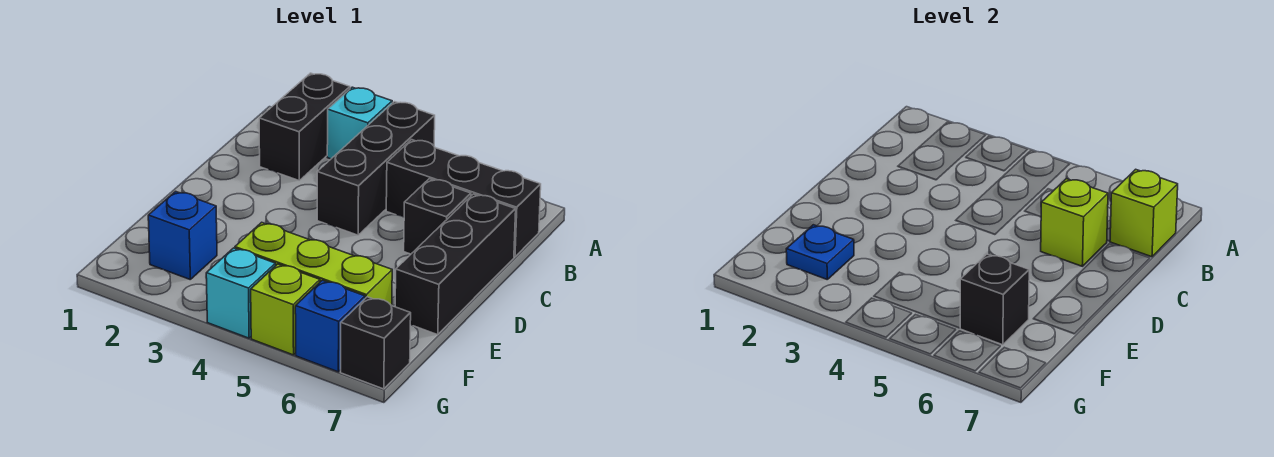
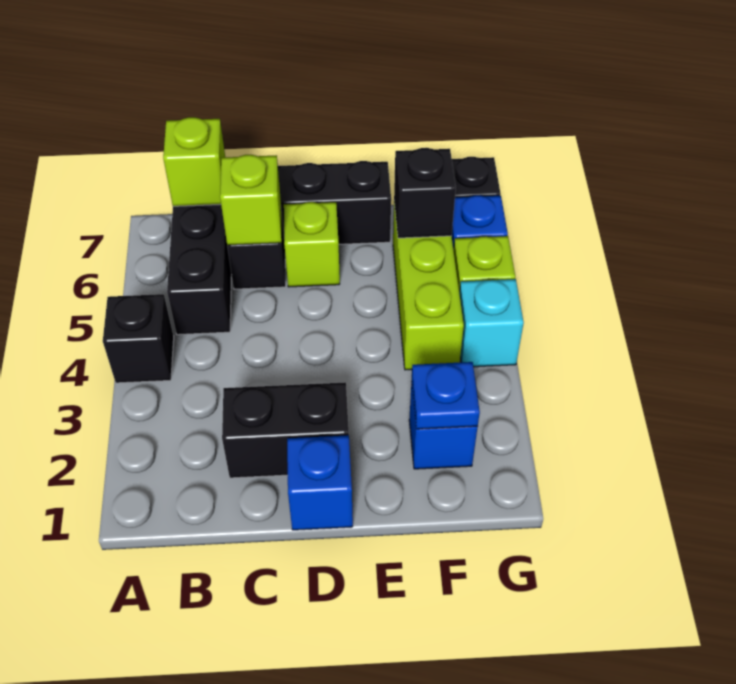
black brick A2:B2 level 1 -> black brick C2:D2 level 1
cyan brick A3 level 1 -> none
black brick A4:C4 level 1 -> black brick A4 level 1
none -> blue brick D1 level 1
none -> lime brick D6 level 1

